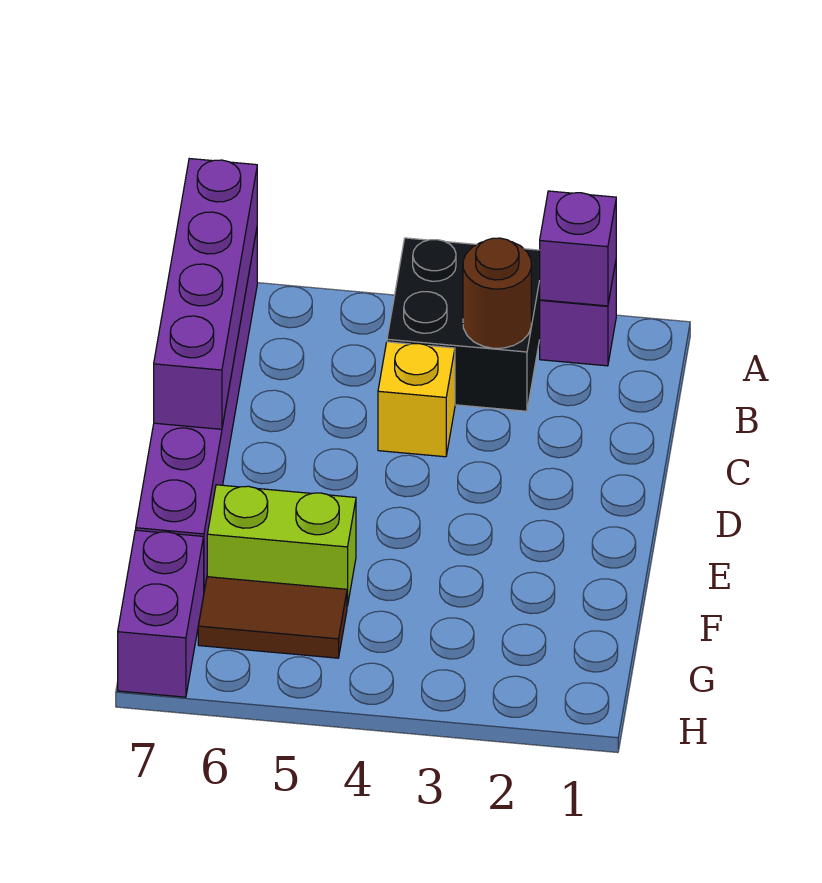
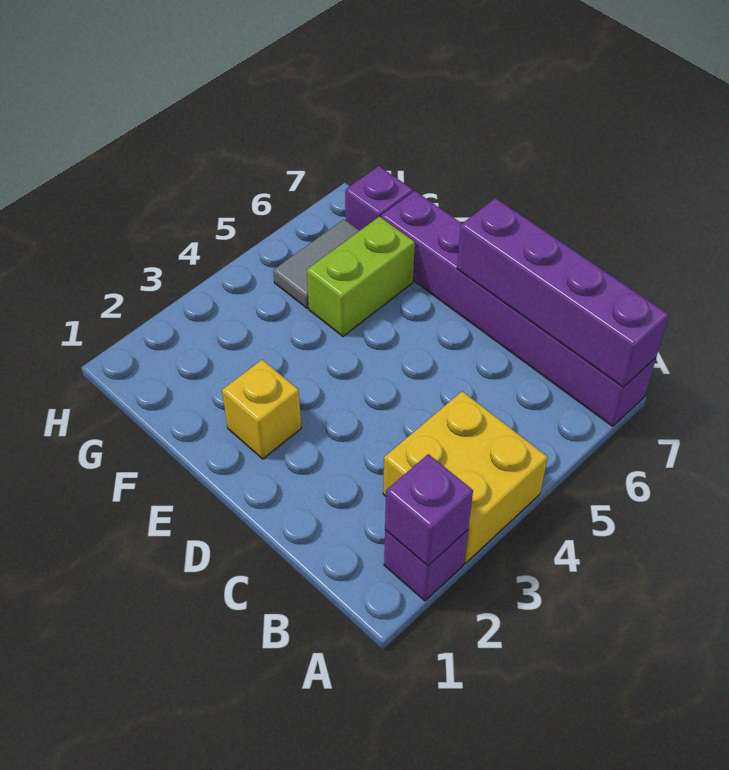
black brick A3:B4 level 1 -> yellow brick A3:B4 level 1
brown round brick B3 level 2 -> none
yellow brick C4 level 1 -> yellow brick E2 level 1
brown tile G5:G6 level 1 -> grey tile G5:G6 level 1
purple brick G7:H7 level 1 -> purple brick G7 level 1

